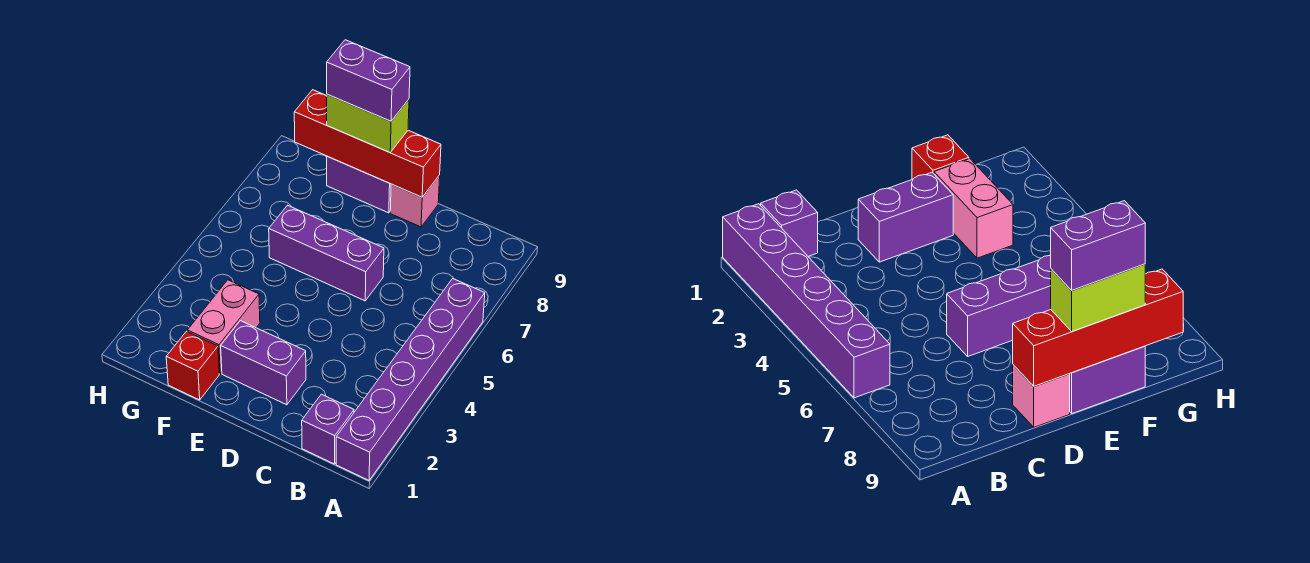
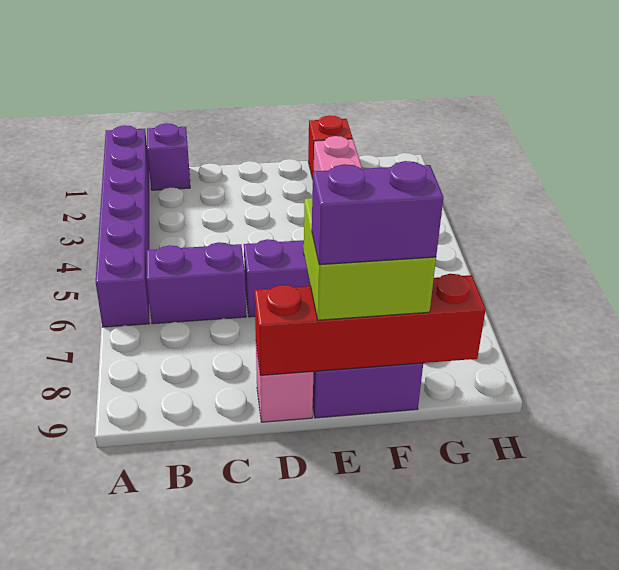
purple brick D2:E2 level 1 -> purple brick B6:C6 level 1
lime brick E9:F9 level 3 -> lime brick E8:F9 level 3

